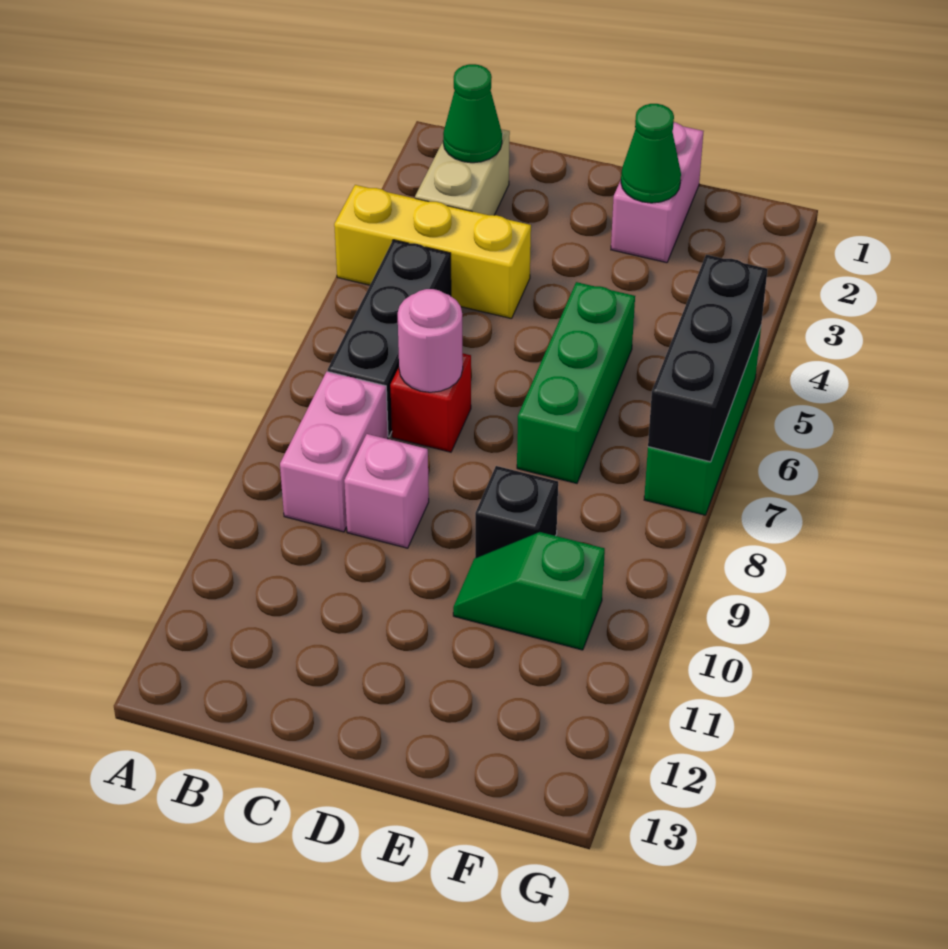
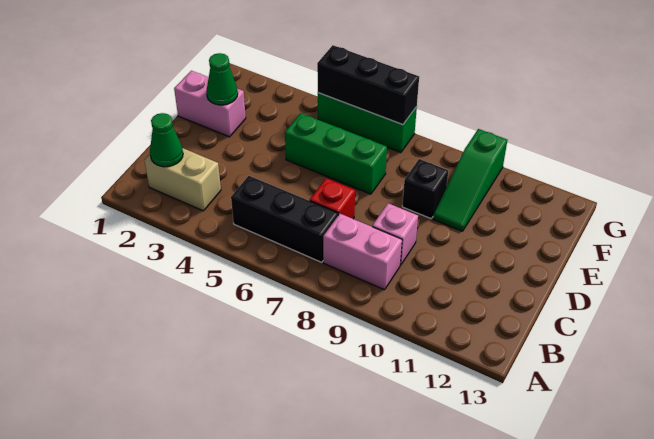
yellow brick A4:C4 level 1 -> none
pink round brick C7 level 2 -> none
green slope E10:F10 level 1 top F -> green slope E10:G10 level 1 top G

